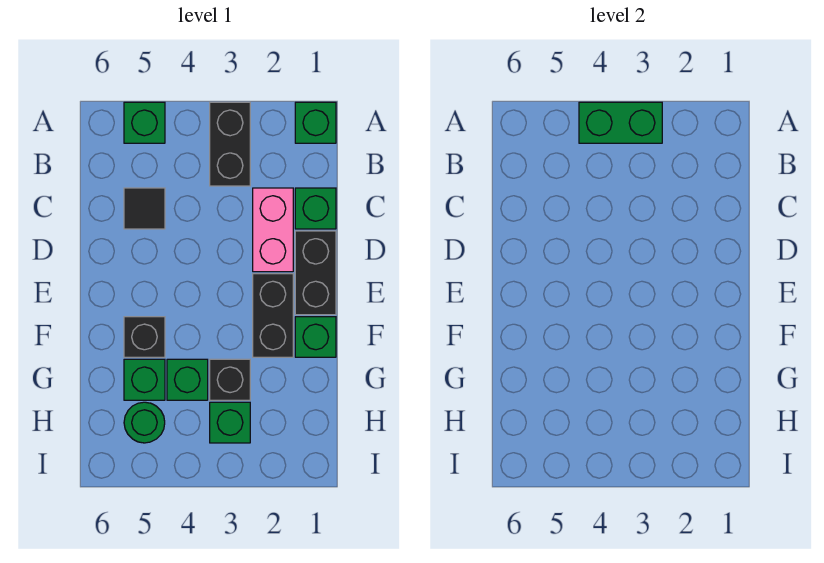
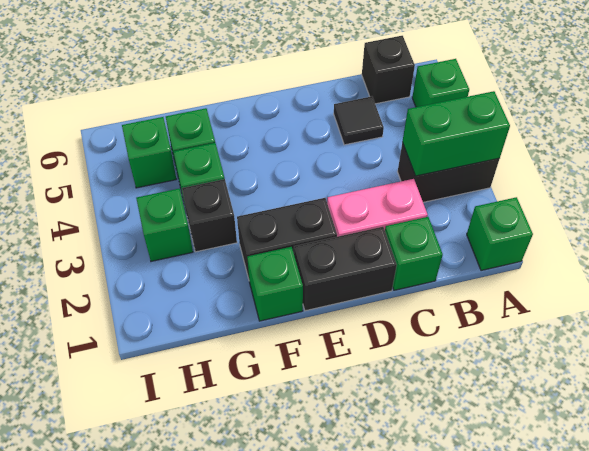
green brick A3:A4 level 2 -> green brick A3:B3 level 2
black brick F5 level 1 -> black brick B6 level 1
green round brick H5 level 1 -> green brick H5 level 1

